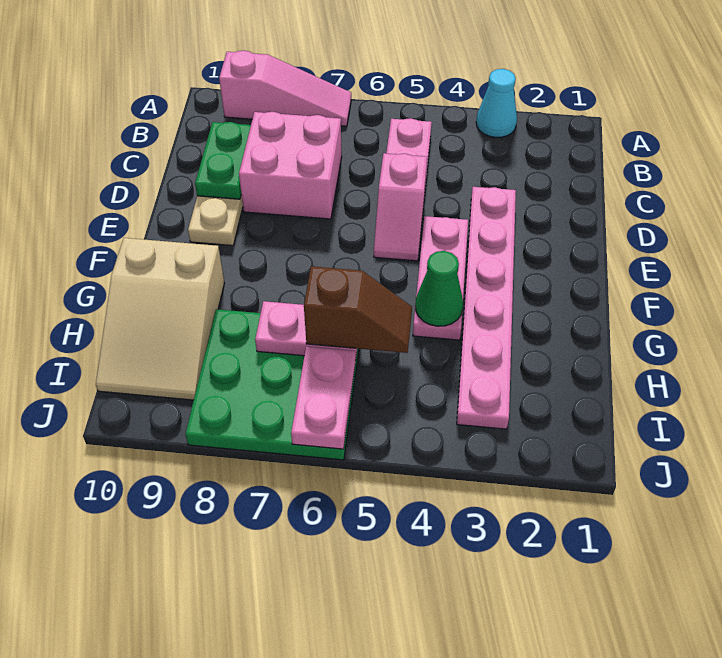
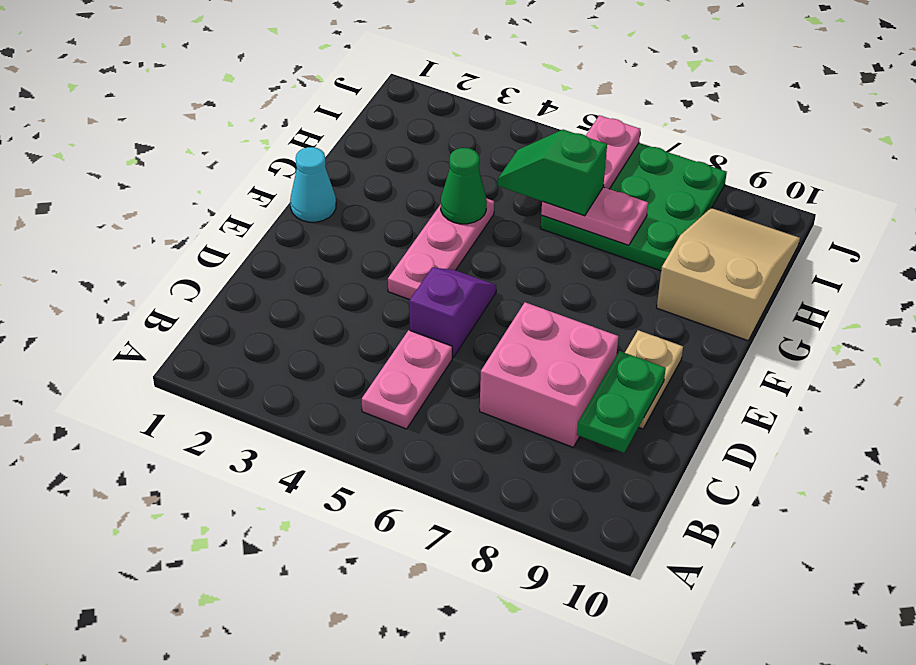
cyan cone A3 level 1 -> cyan cone F1 level 1
pink slope A7:A9 level 1 top 9 -> none
pink plate D3:I3 level 1 -> none
pink slope D5:E5 level 1 top D -> purple slope D5:E5 level 1 top D
brown slope H5:H6 level 3 top 6 -> green slope H5:H6 level 3 top 6

